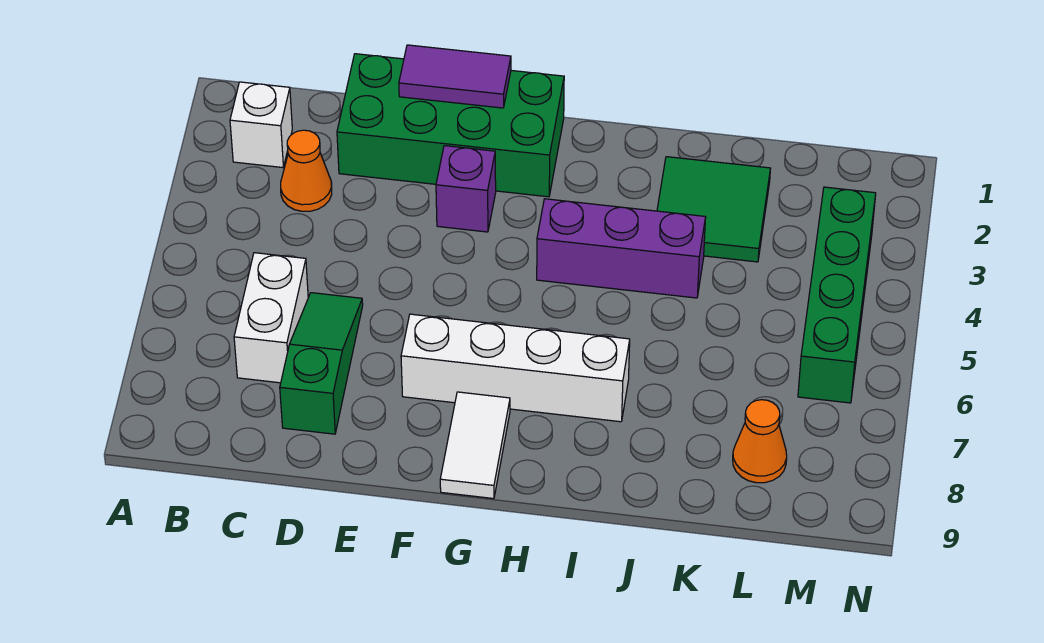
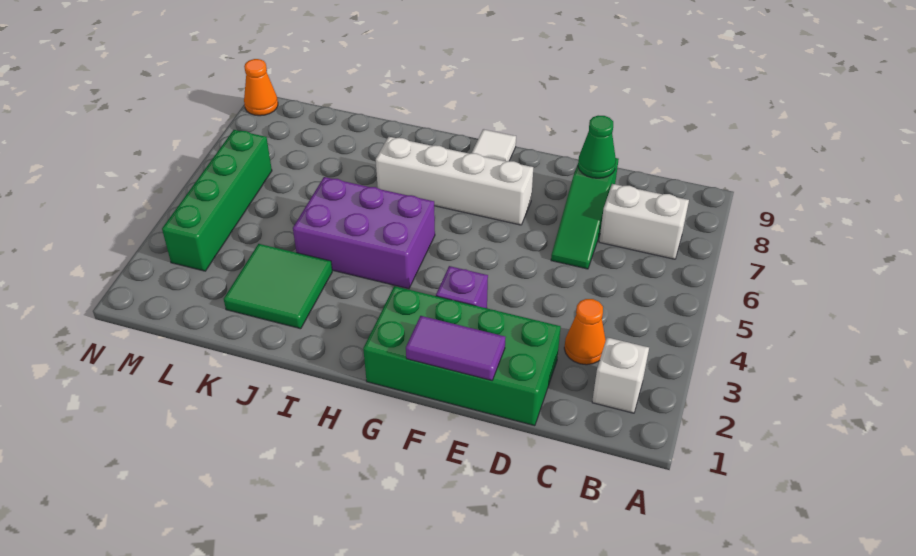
white brick C6:C7 level 1 -> white brick B7:C7 level 1
none -> green cone D8 level 2
purple brick H4:J4 level 1 -> purple brick H4:J5 level 1
orange cone L8 level 1 -> orange cone N9 level 1

